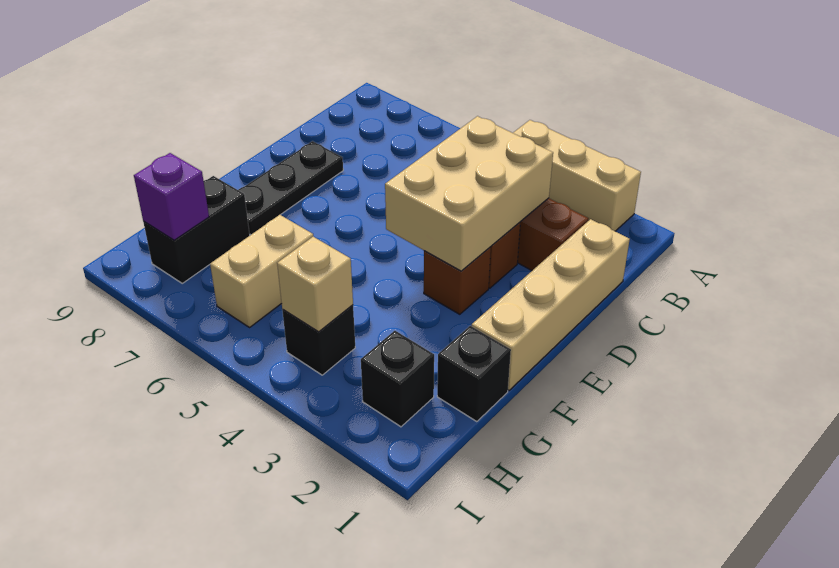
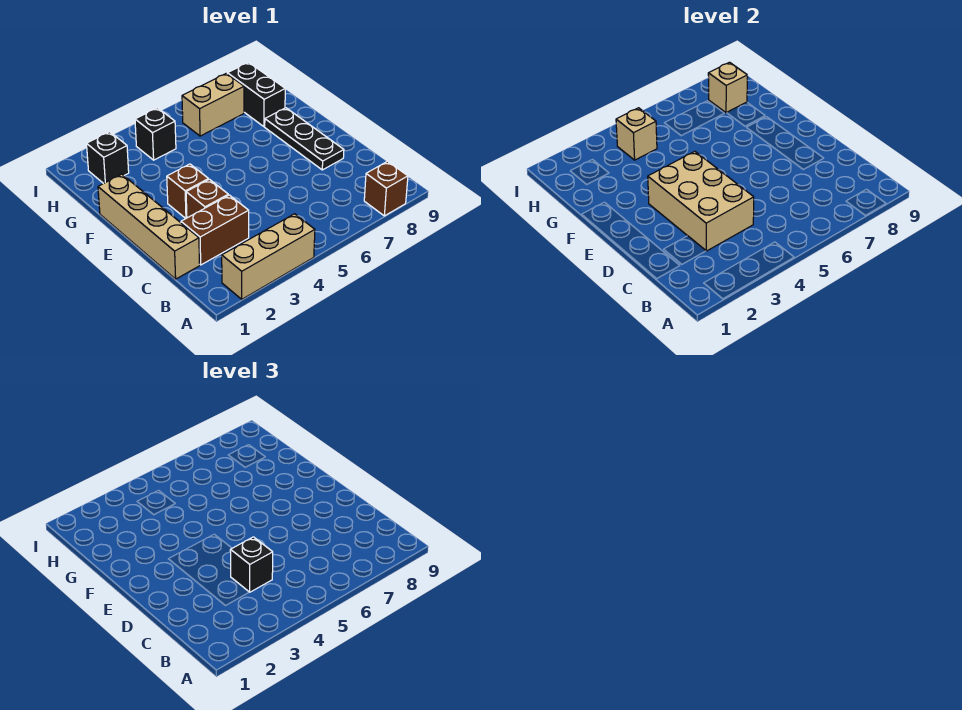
none -> brown brick A8 level 1
black brick G1 level 1 -> black brick C4 level 3
tan brick G6:H6 level 1 -> tan brick H6:H7 level 1
purple brick H8 level 2 -> tan brick H8 level 2

